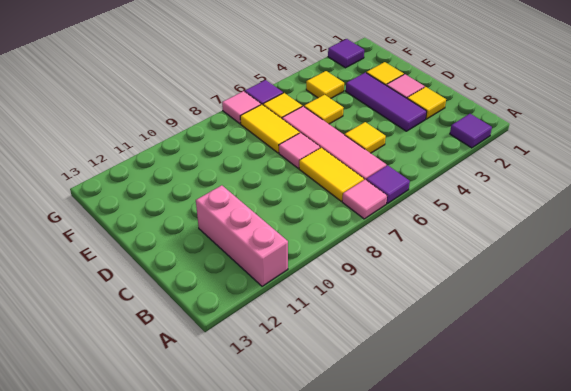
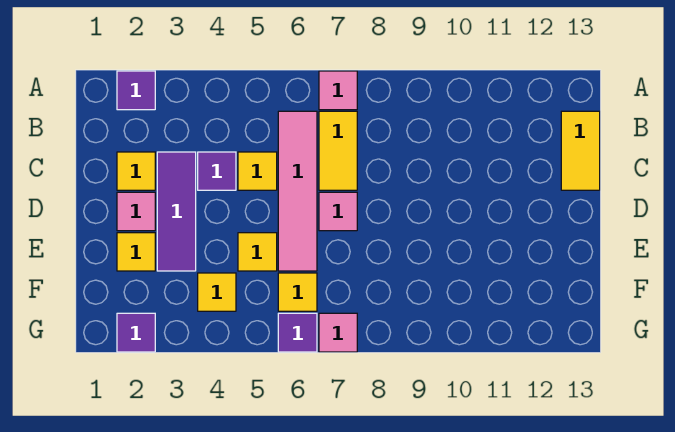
purple tile A6 level 1 -> purple tile C4 level 1
pink brick A11:C11 level 1 -> none
yellow tile E7:F7 level 1 -> yellow tile B13:C13 level 1

